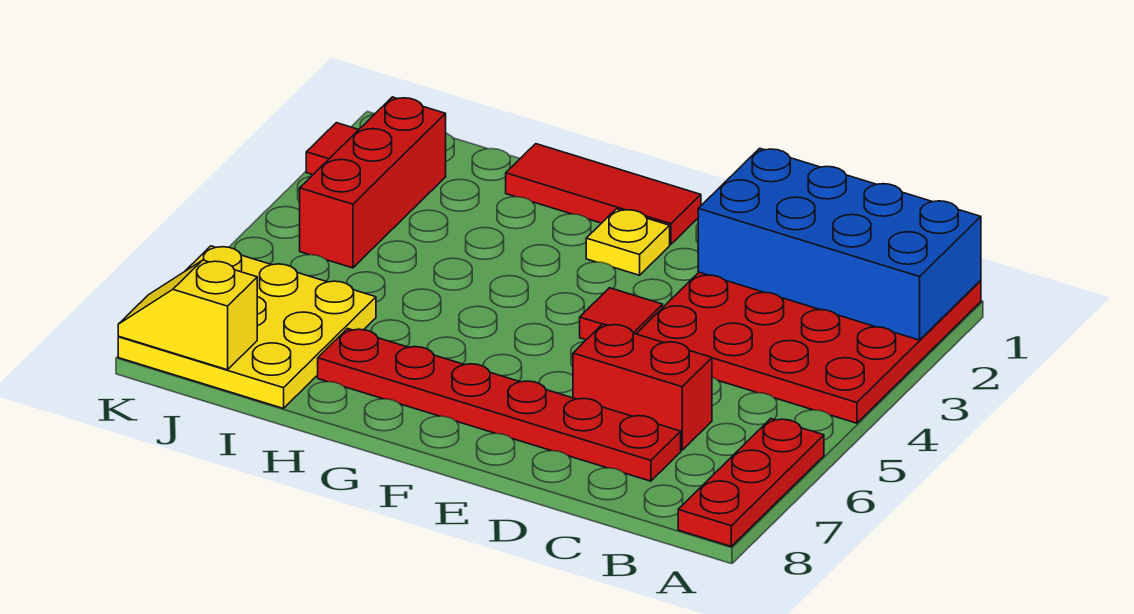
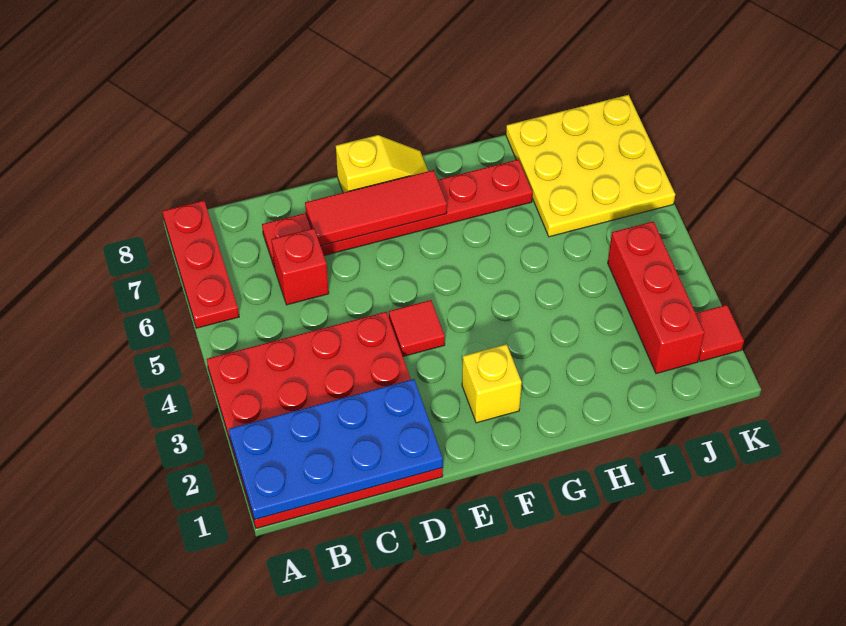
blue brick A1:D2 level 2 -> blue plate A1:D2 level 2
red brick C6:D6 level 1 -> red brick C6 level 1
red tile F1:H1 level 1 -> red tile D7:F7 level 2
yellow plate F2 level 1 -> yellow brick F2 level 1
yellow slope J8:K8 level 2 top J -> yellow slope E8:F8 level 1 top E

